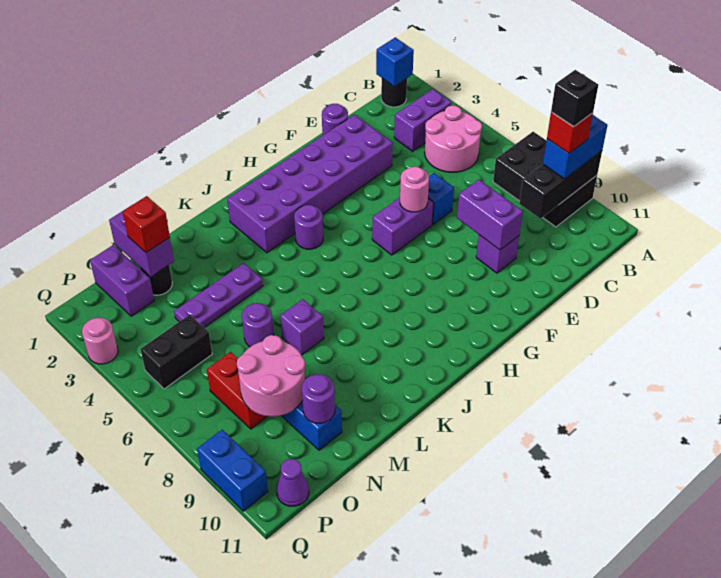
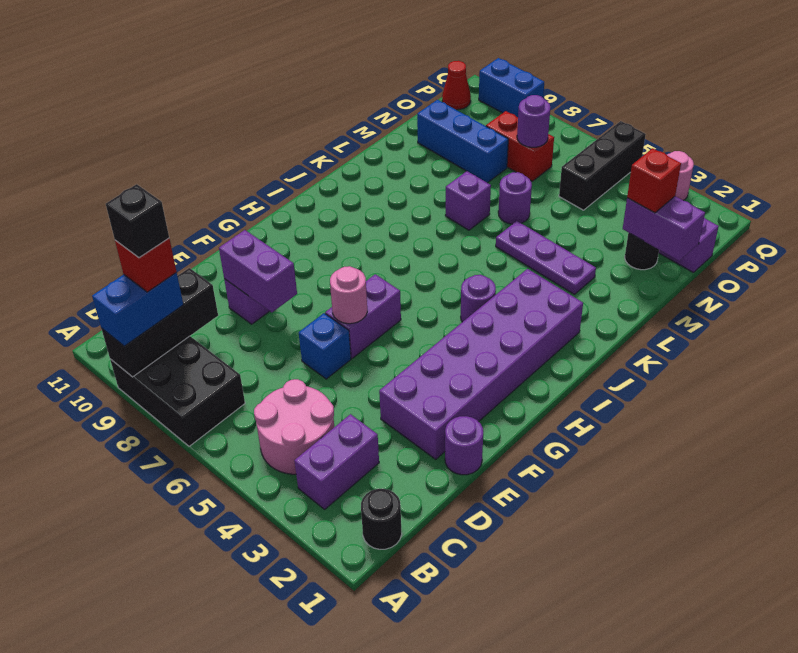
blue brick B1 level 2 -> none
purple plate L4:N4 level 1 -> purple plate L3:L5 level 1
pink round brick N8:O9 level 2 -> none
purple round brick N10 level 2 -> purple round brick O7 level 2
black brick O5:P5 level 1 -> black brick O5:Q5 level 1
purple cone P11 level 1 -> red cone P11 level 1

